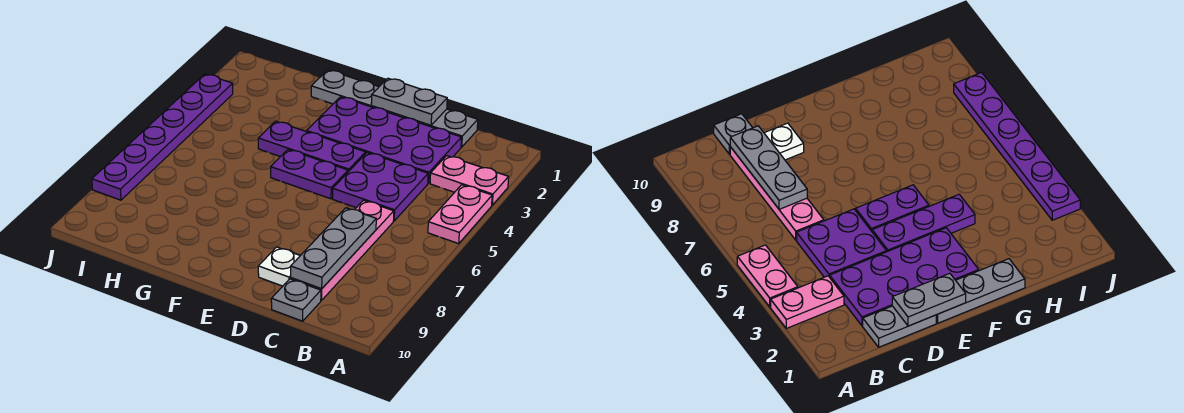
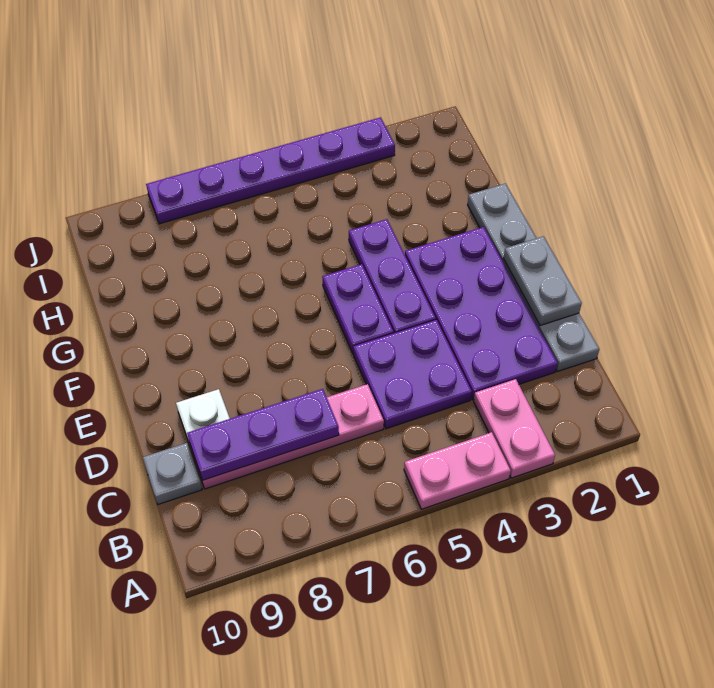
grey plate C7:C9 level 2 -> purple plate C7:C9 level 2

